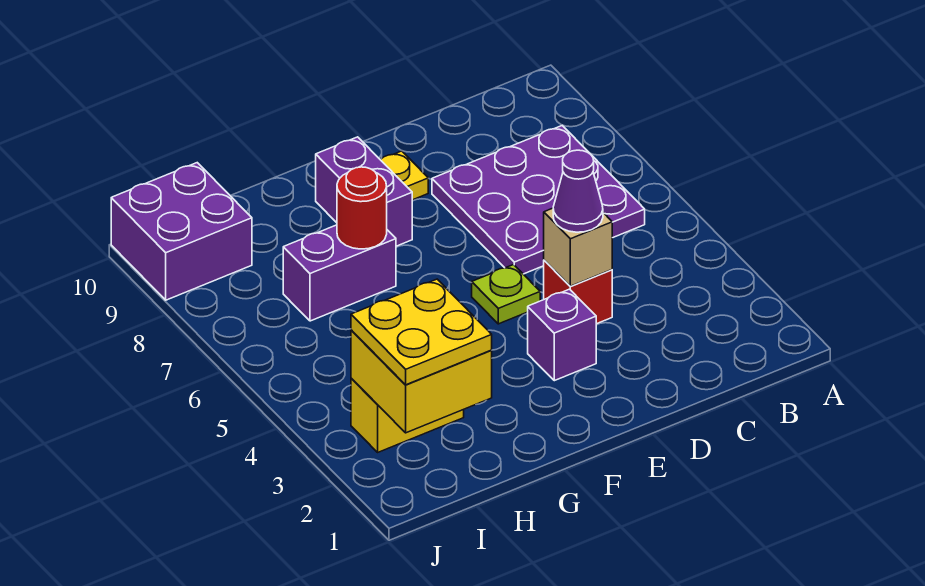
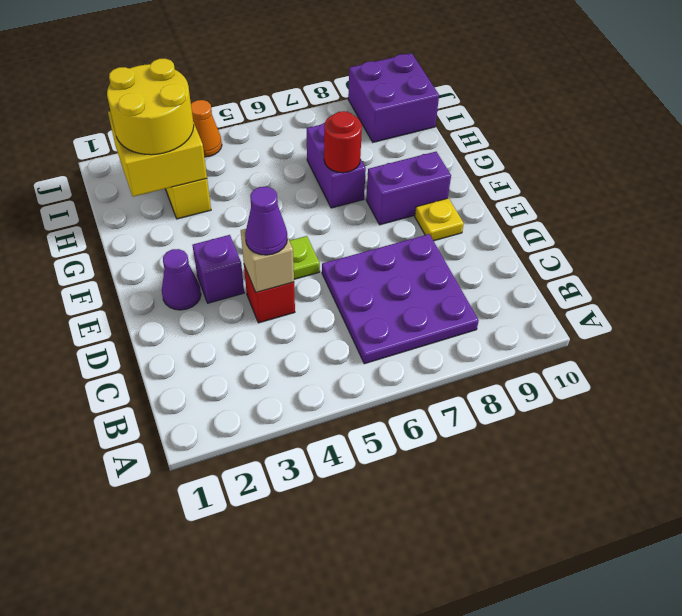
none -> purple cone E2 level 1
yellow plate H2:I3 level 3 -> yellow round brick H2:I3 level 3
none -> orange cone J4 level 1

